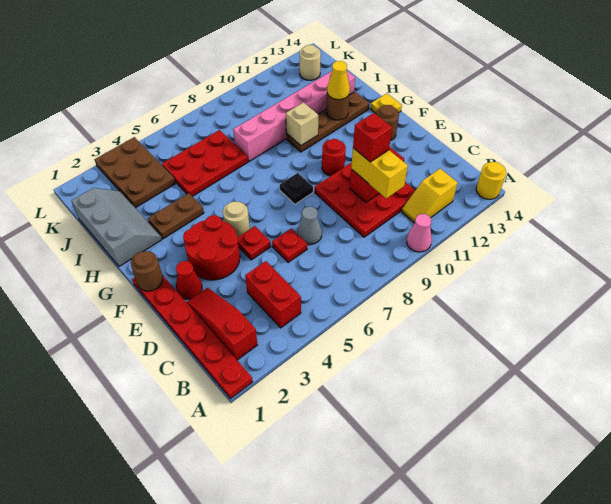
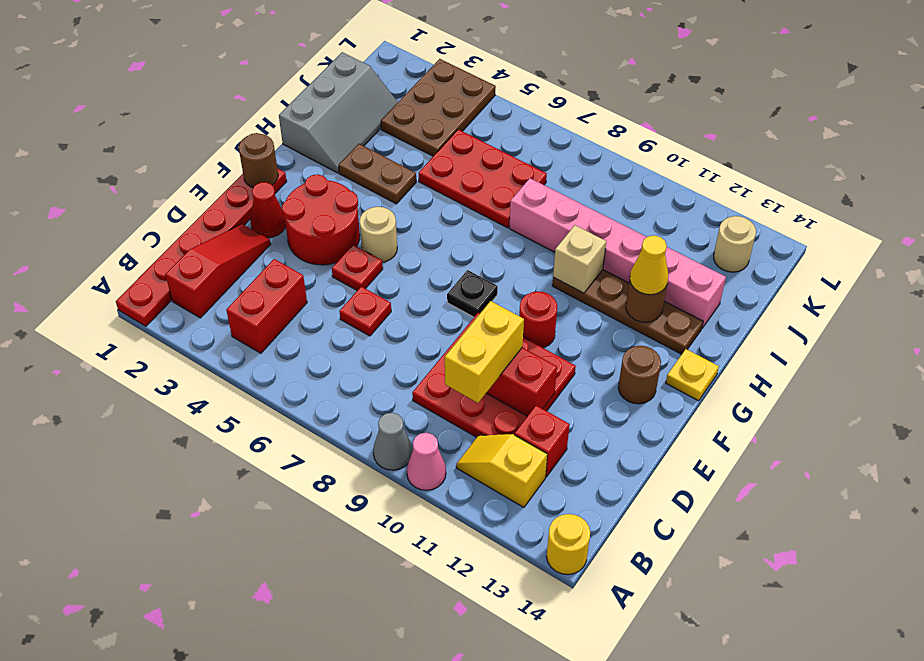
grey cone D7 level 1 -> grey cone A9 level 1
red brick D10 level 4 -> red brick C12 level 1

